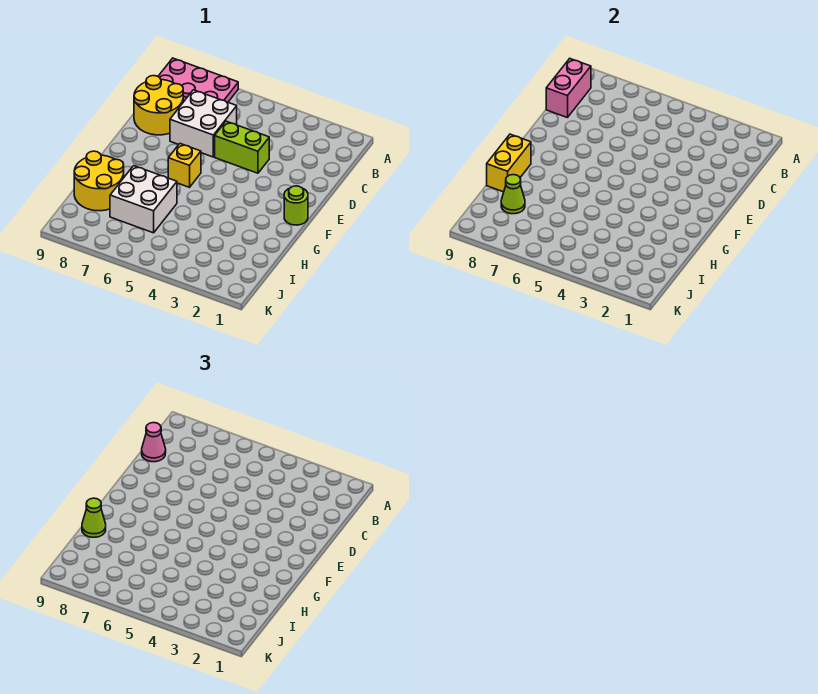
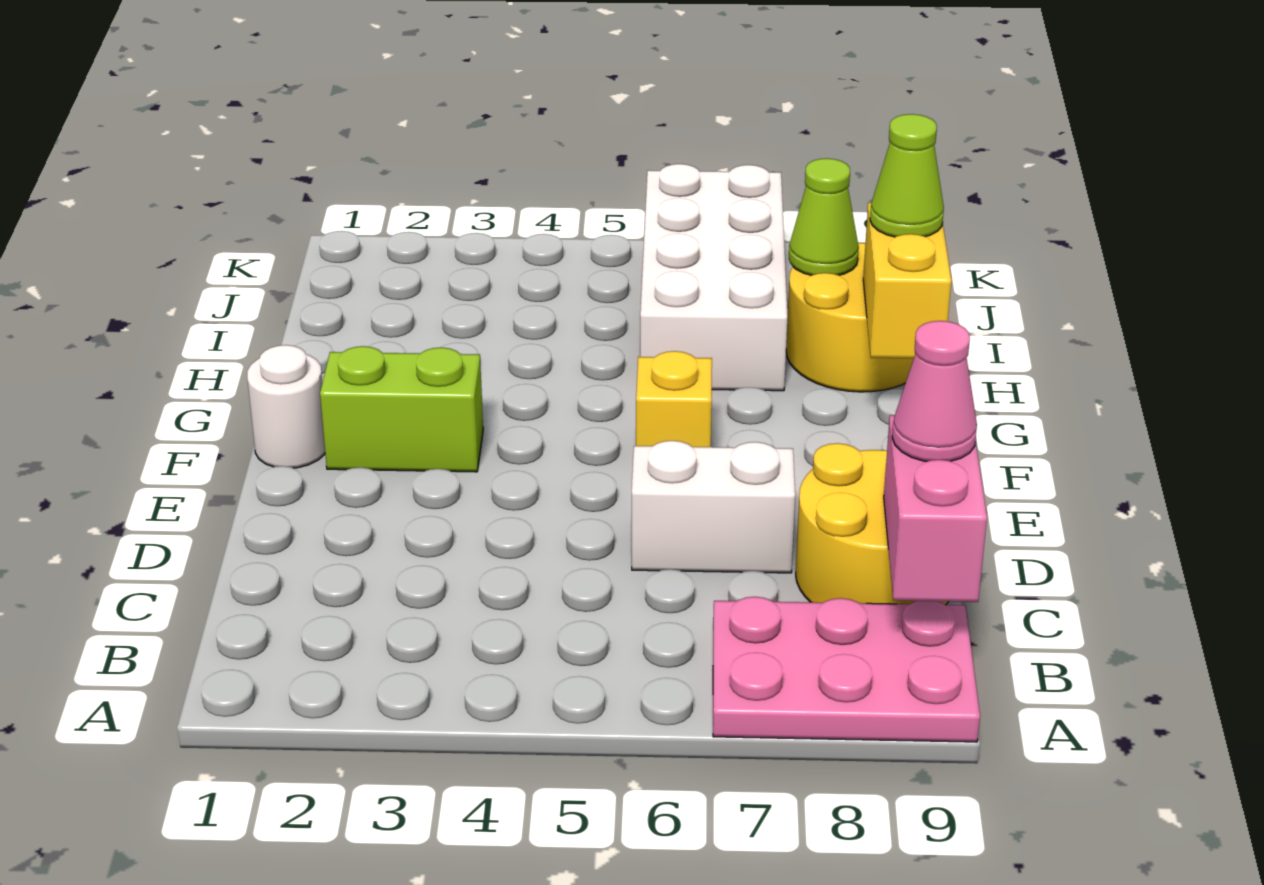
white brick C6:D7 level 1 -> white brick D6:D7 level 1
lime brick D4:D5 level 1 -> lime brick F2:F3 level 1
lime round brick F1 level 1 -> white round brick F1 level 1
white brick H6:I7 level 1 -> white brick H6:K7 level 1

